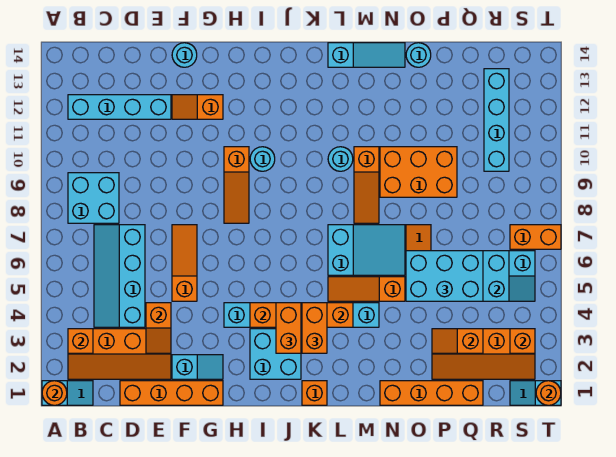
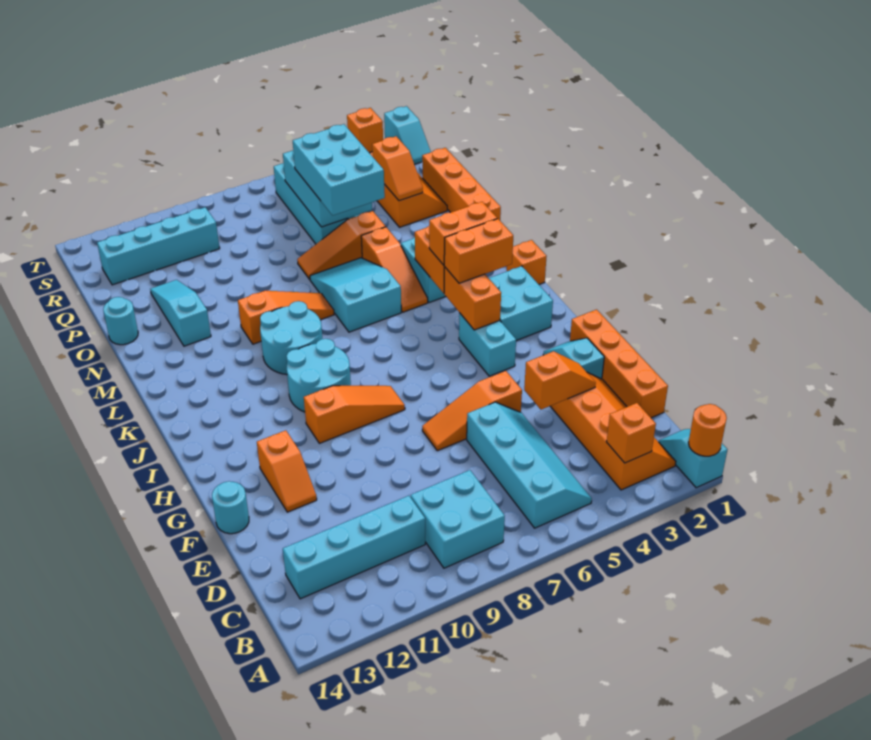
cyan brick B12:E12 level 1 -> cyan brick C10:C13 level 1
cyan slope C4:D7 level 1 top D -> cyan slope B5:E6 level 1 top 6
cyan round brick I10 level 1 -> cyan round brick I9:J10 level 1
cyan round brick L10 level 1 -> cyan round brick K9:L10 level 1
cyan slope L14:N14 level 1 top L -> cyan slope N12:P12 level 1 top N
orange brick N9:P10 level 1 -> none
orange brick S7:T7 level 1 -> none
orange round brick T1 level 2 -> none

